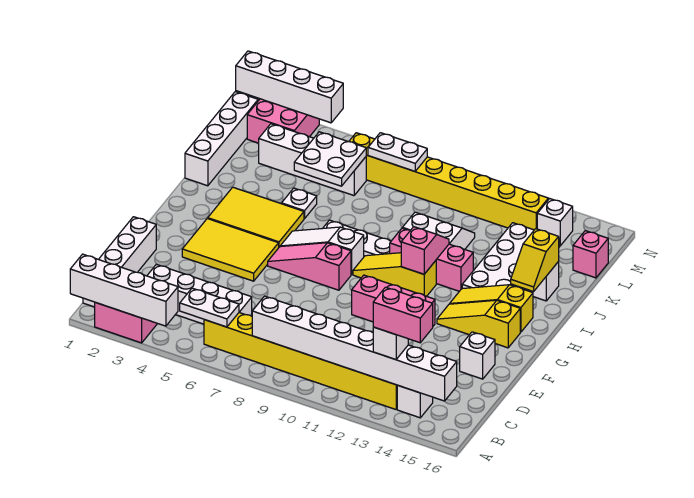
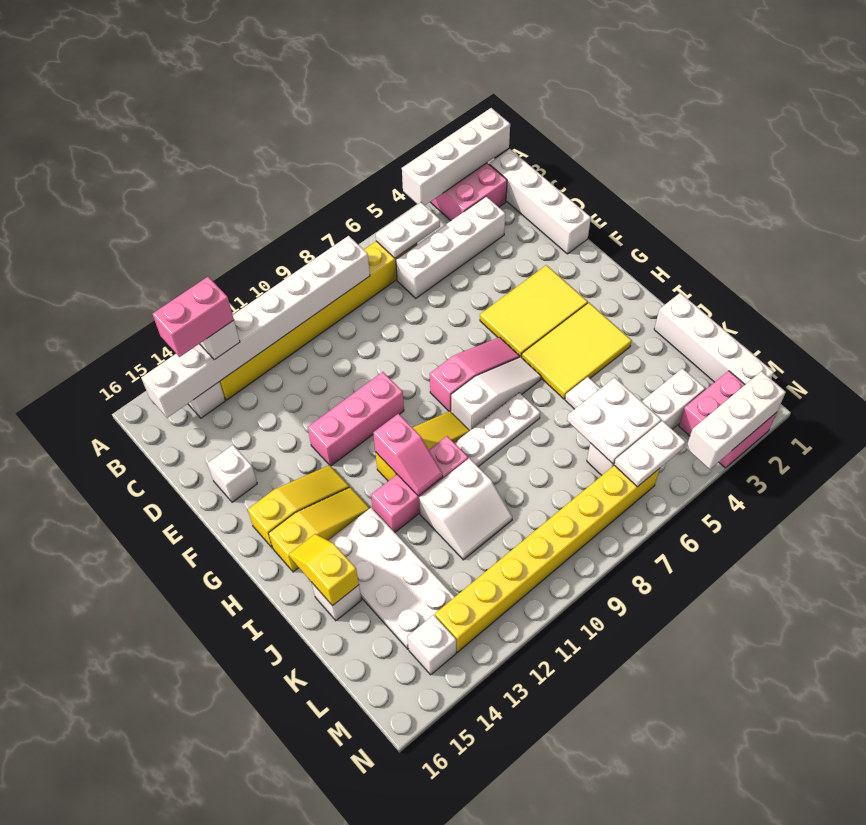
pink brick L16 level 1 -> none
white plate M7:M8 level 2 -> white plate M5:M6 level 2
white brick N1:N4 level 2 -> white brick N2:N4 level 2

